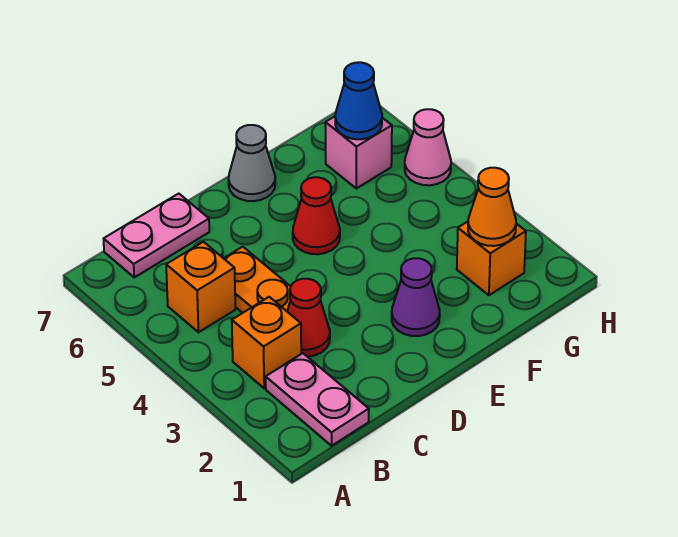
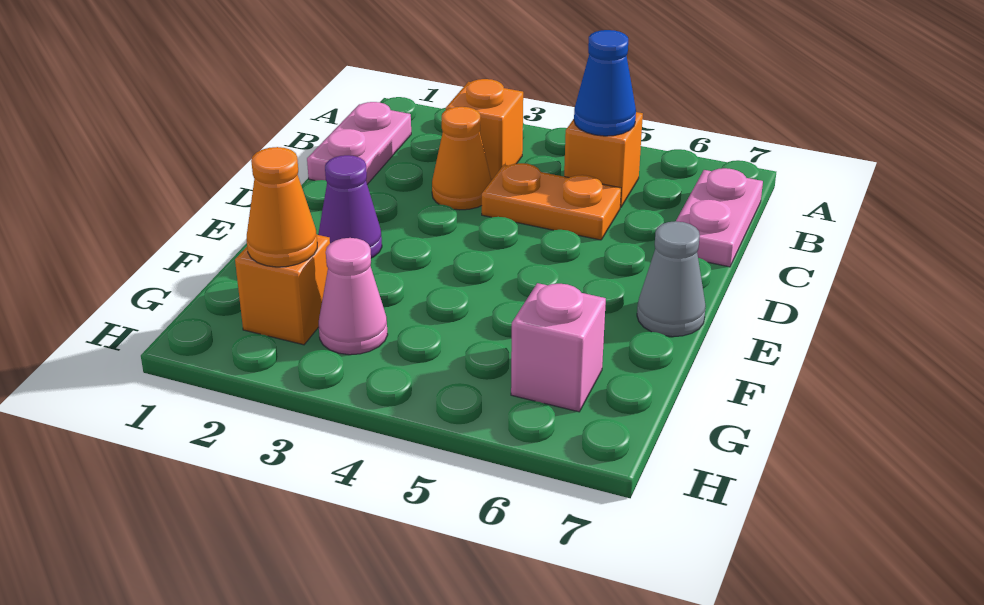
pink plate B1:B2 level 1 -> pink plate B1:C1 level 1
red cone C3 level 1 -> orange cone C3 level 1
red cone E5 level 1 -> none
blue cone G6 level 2 -> blue cone B5 level 2
pink cone H5 level 1 -> pink cone G3 level 1

